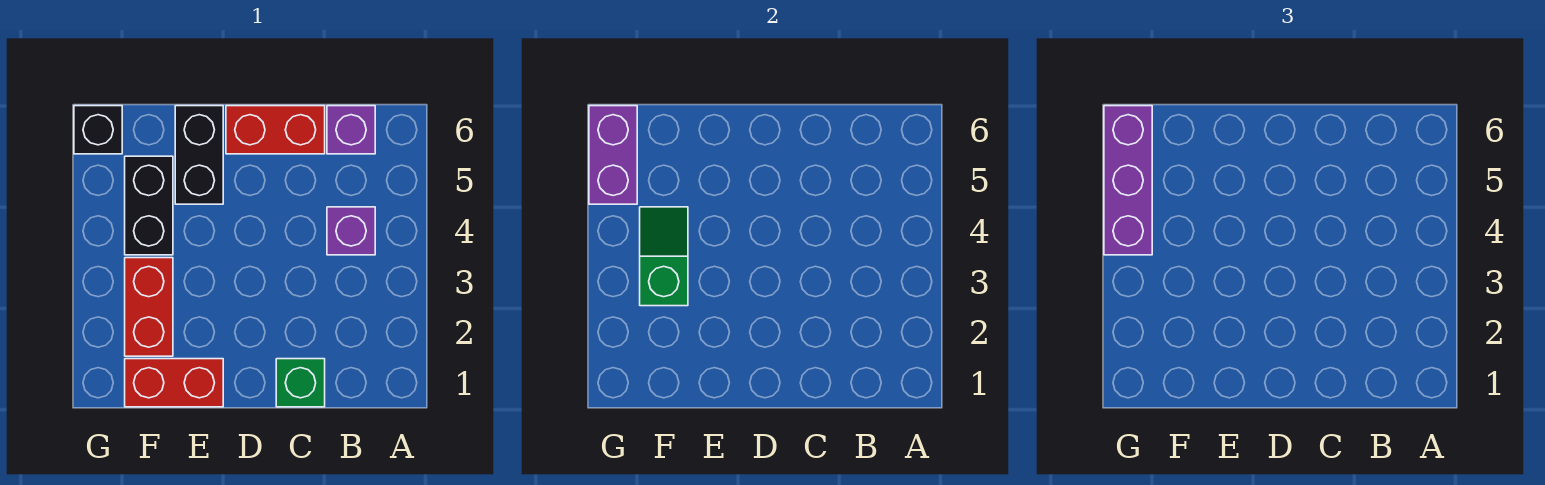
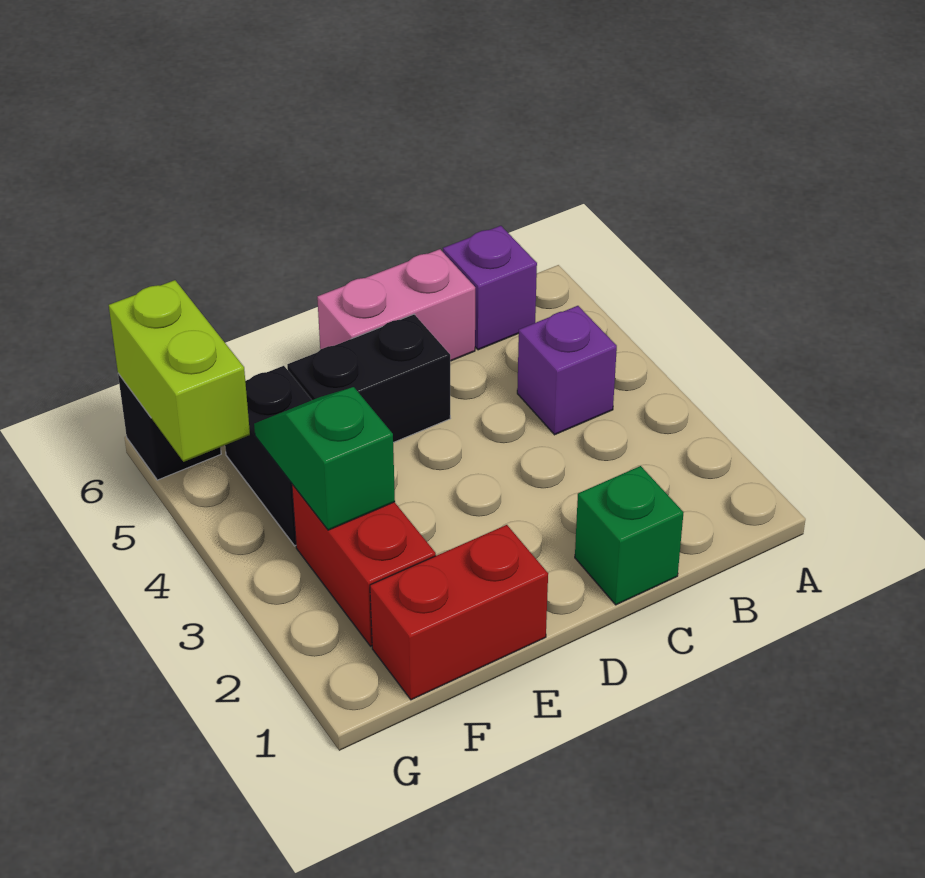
red brick C6:D6 level 1 -> pink brick C6:D6 level 1
black brick E5:E6 level 1 -> black brick D5:E5 level 1
purple brick G4:G6 level 3 -> none
purple brick G5:G6 level 2 -> lime brick G5:G6 level 2

